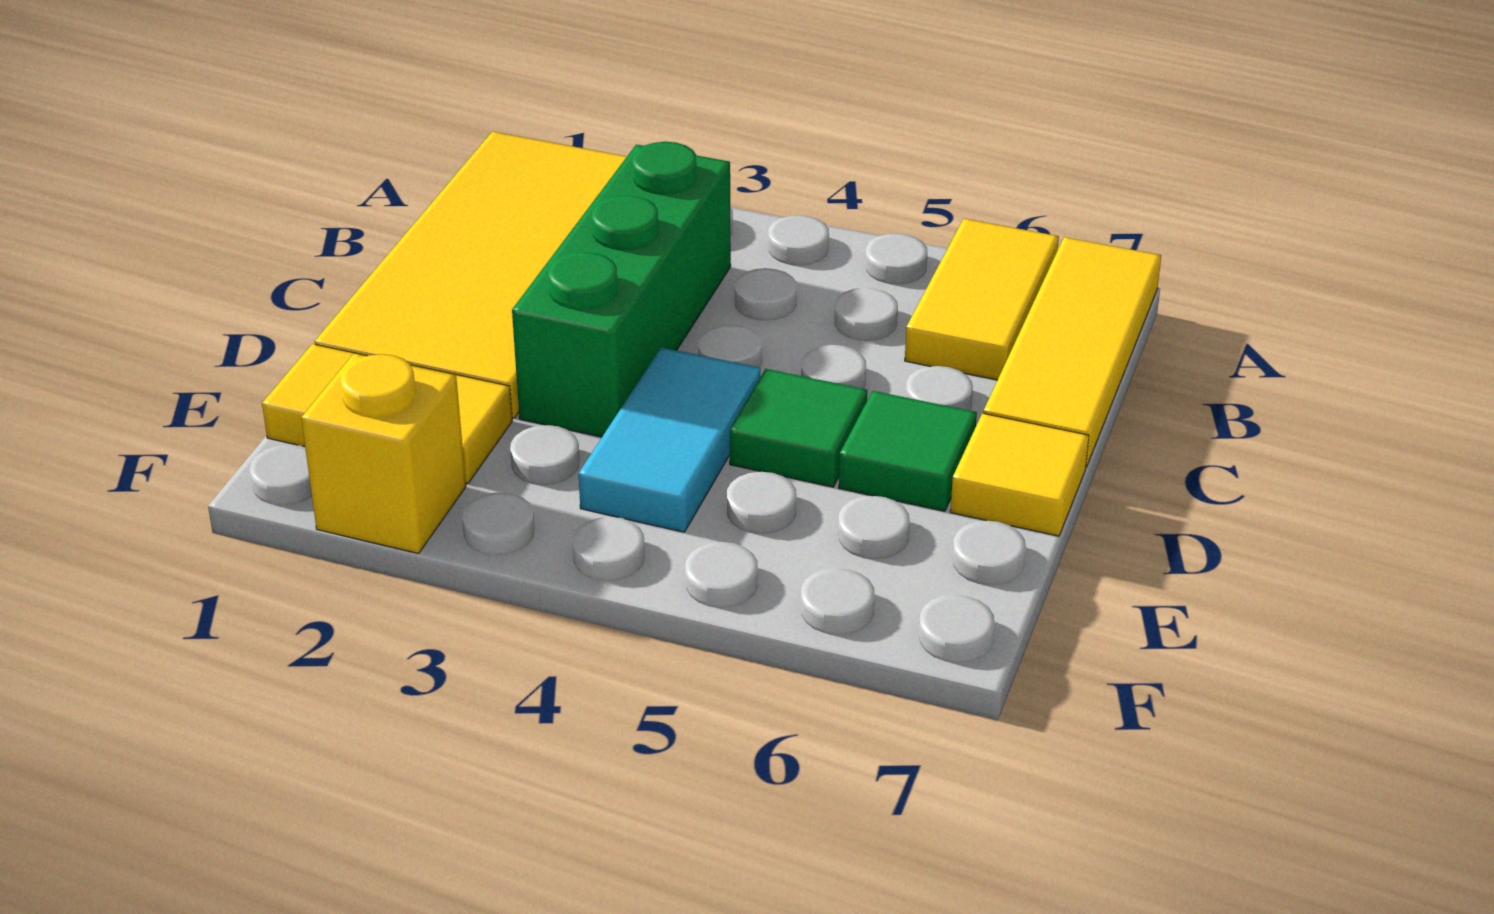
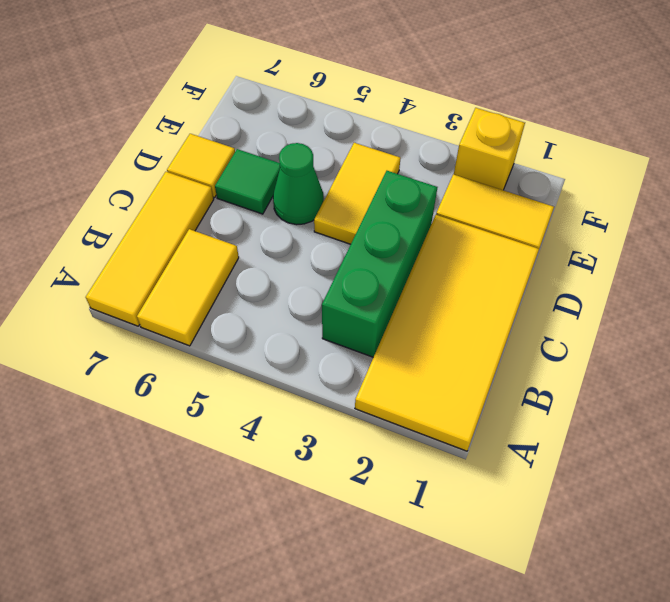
cyan tile D4:E4 level 1 -> yellow tile D4:E4 level 1
green tile D5 level 1 -> green cone D5 level 1

